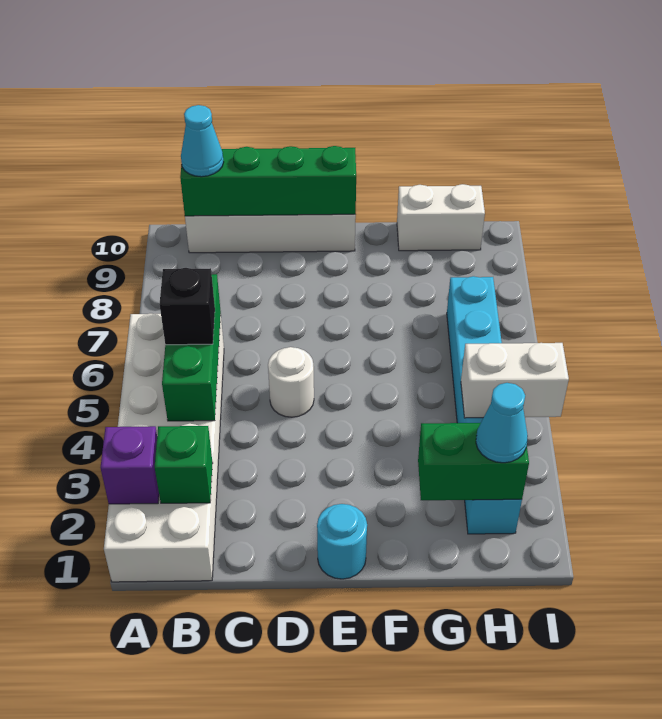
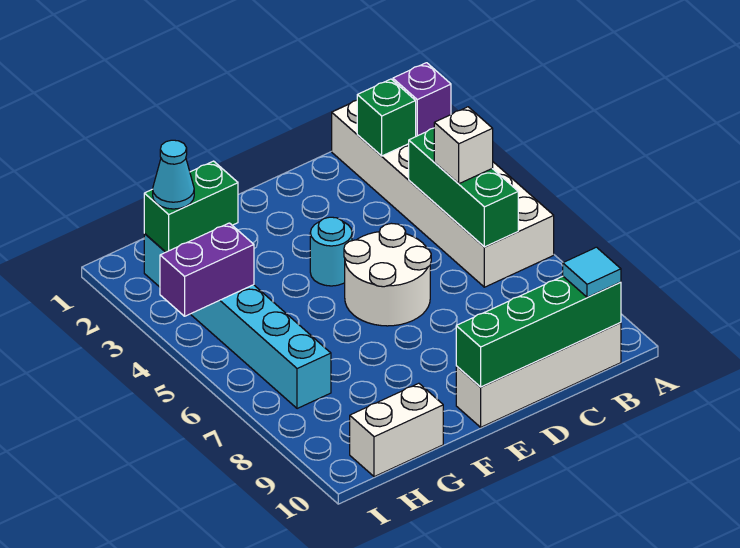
black brick B5 level 3 -> white brick B5 level 3
cyan cone B10 level 3 -> cyan tile B10 level 3
white round brick D5 level 1 -> white round brick D5:E6 level 1
cyan round brick E1 level 1 -> cyan round brick E4 level 1
white brick H4:I4 level 2 -> purple brick H4:I4 level 2

